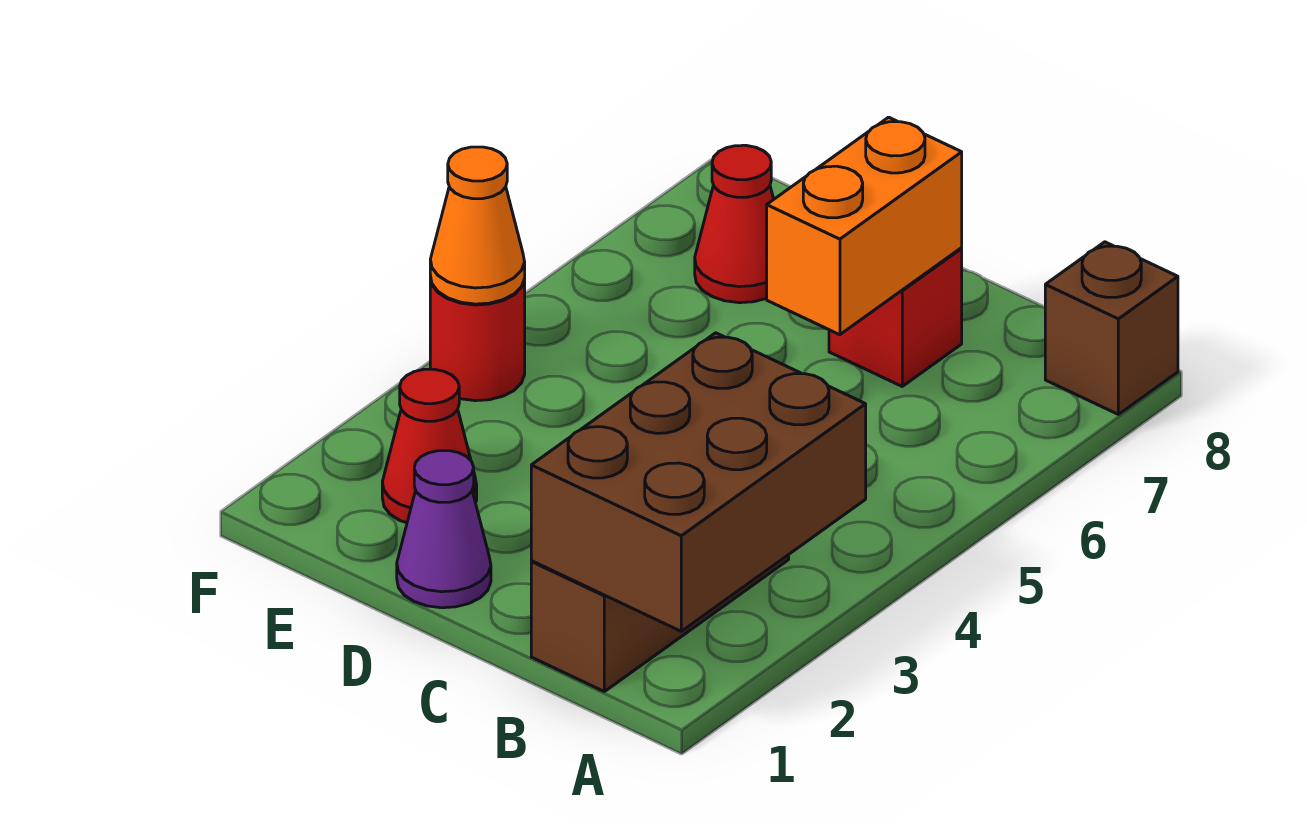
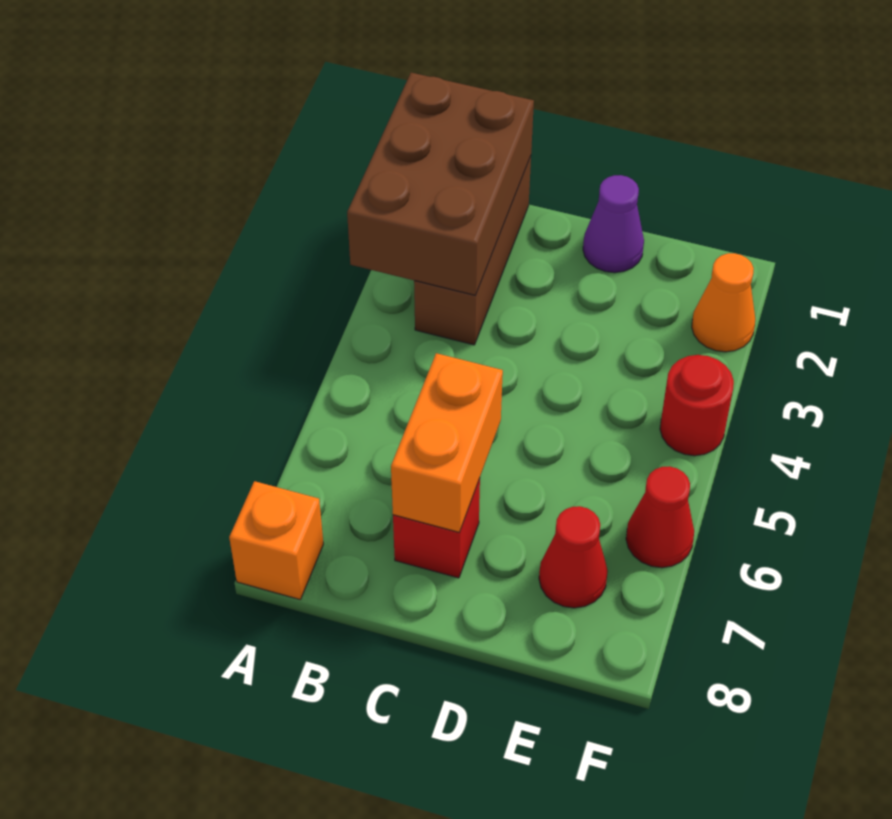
brown brick A8 level 1 -> orange brick A8 level 1
red cone E2 level 1 -> red cone F6 level 1
orange cone F4 level 2 -> orange cone F2 level 1

